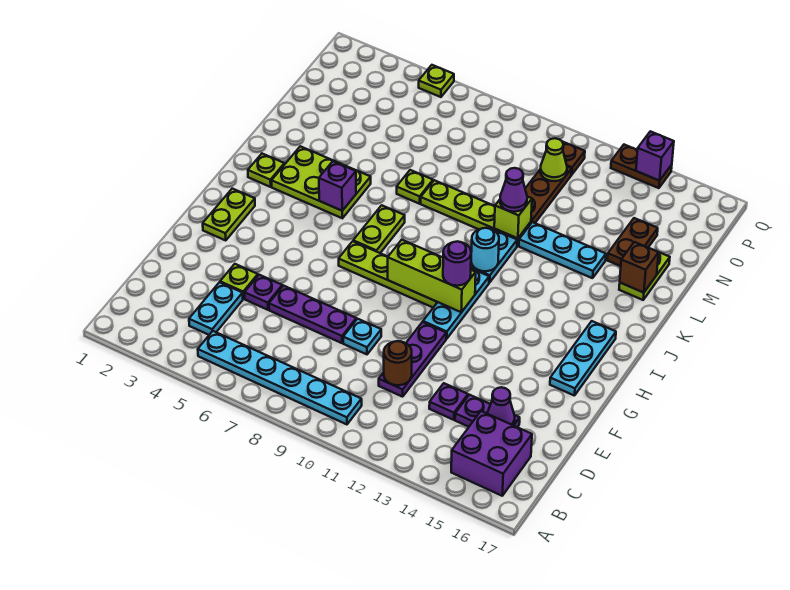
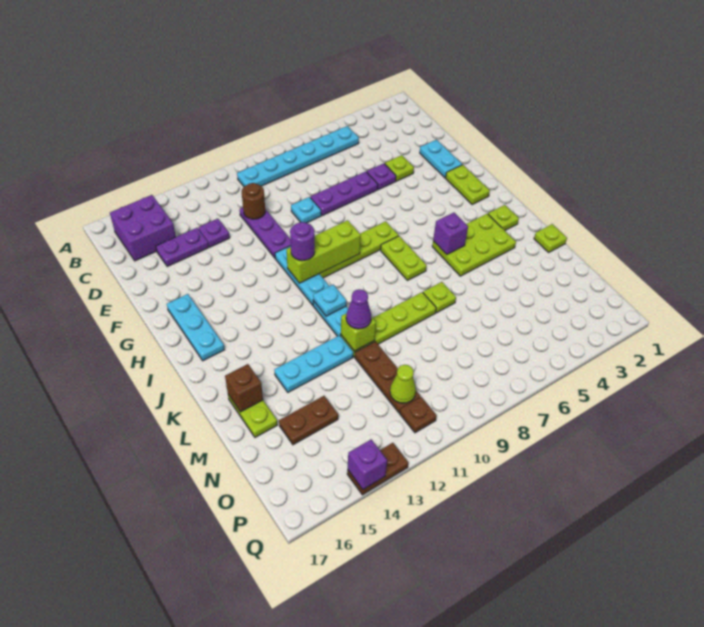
cyan plate C4:D4 level 1 -> cyan plate E2:F2 level 1
purple cone D15 level 2 -> none
cyan round brick J11 level 2 -> cyan plate J11 level 2
brown plate M15:N15 level 1 -> brown plate N14:N15 level 1
lime plate Q5 level 1 -> lime plate L1 level 1

